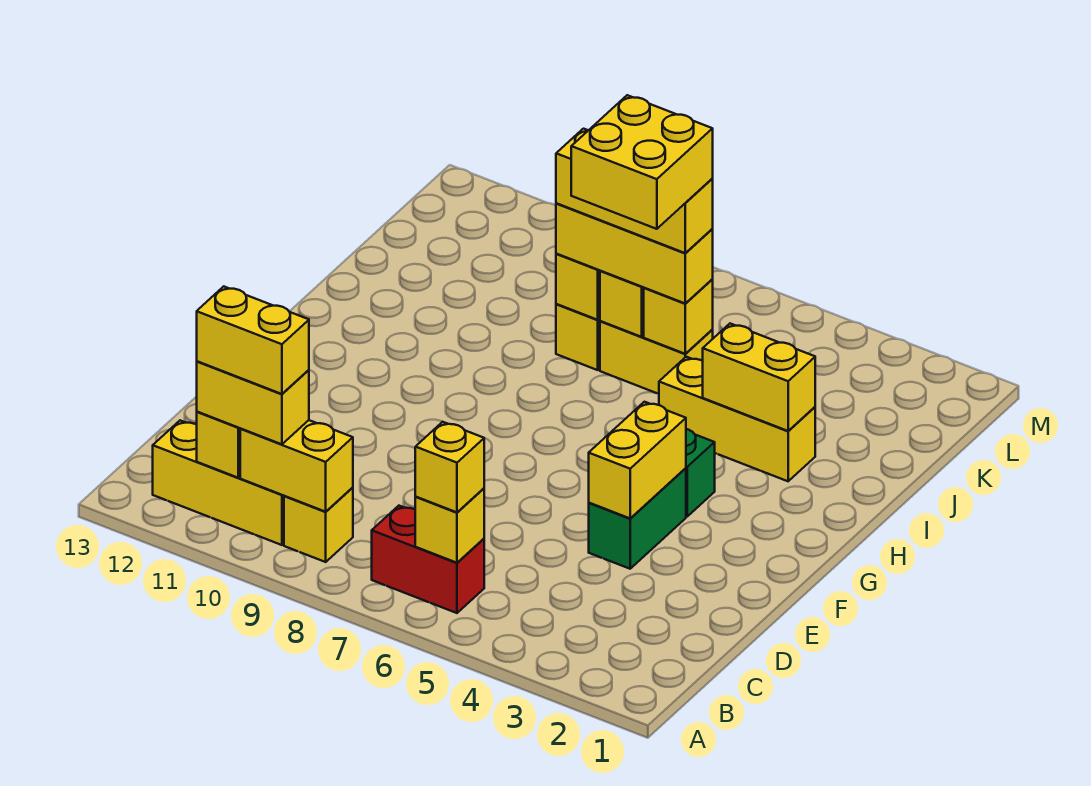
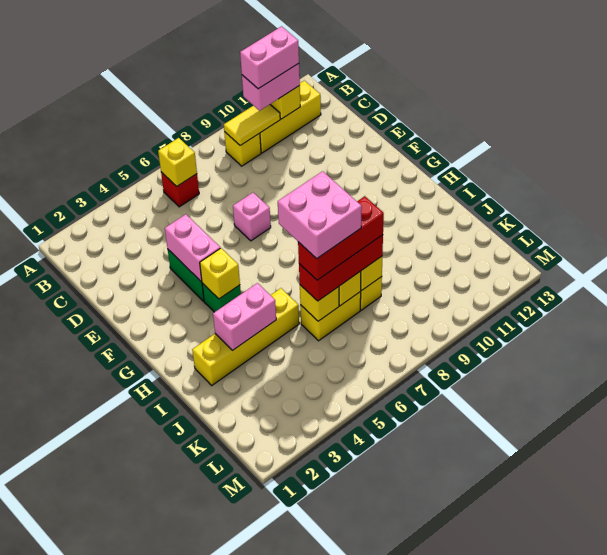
red brick B6:B7 level 1 -> red brick B6 level 1
yellow brick B6 level 3 -> yellow brick G4 level 2
yellow brick B9:B10 level 2 -> yellow tile B9:B10 level 2
yellow brick B10:B11 level 3 -> pink brick B10:B11 level 3
yellow brick B10:B11 level 4 -> pink brick B10:B11 level 4
yellow brick E4:F4 level 2 -> pink brick E4:F4 level 2
none -> pink brick E7 level 1
yellow brick I3:I5 level 1 -> yellow brick I2:I5 level 1
yellow brick I3:I4 level 2 -> pink brick I3:I4 level 2
yellow brick I6:J7 level 5 -> pink brick I6:J7 level 5
yellow brick J6:J8 level 3 -> red brick J6:J8 level 3
yellow brick J6:J8 level 4 -> red brick J6:J8 level 4

